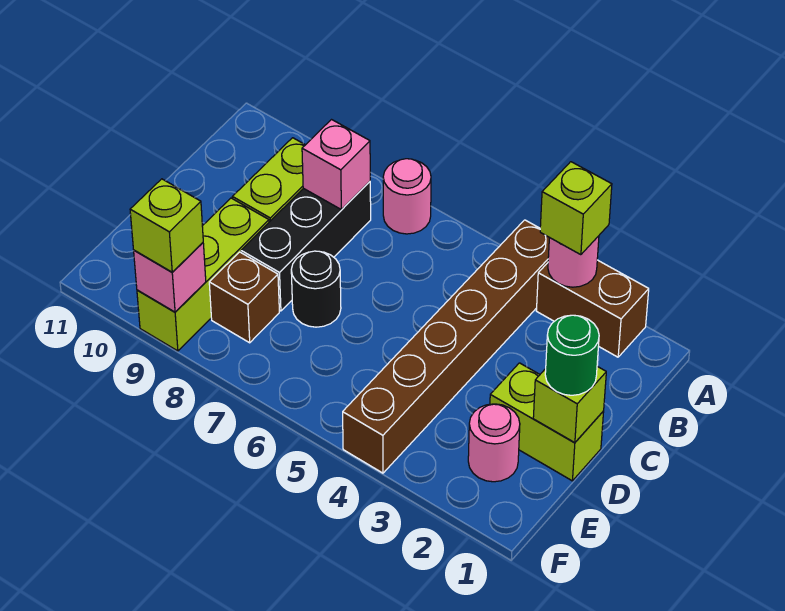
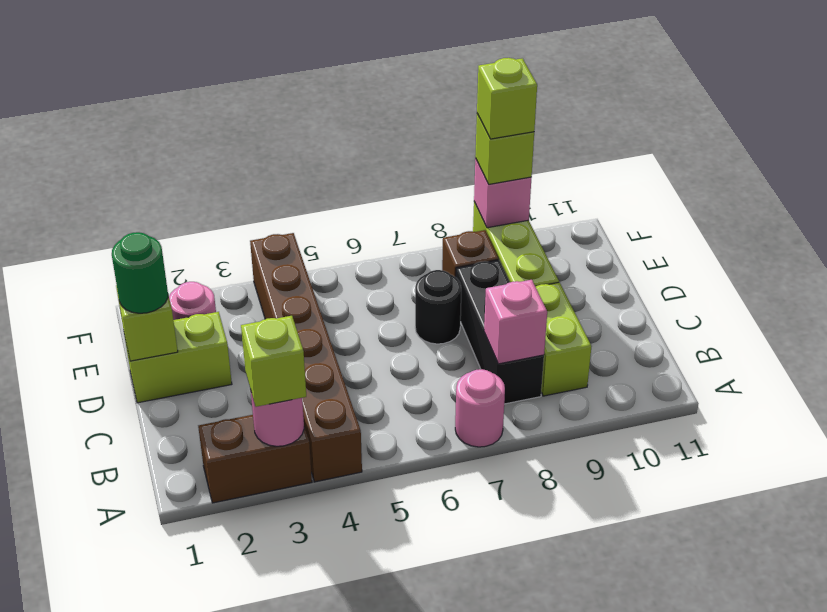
none -> lime brick F9 level 4

